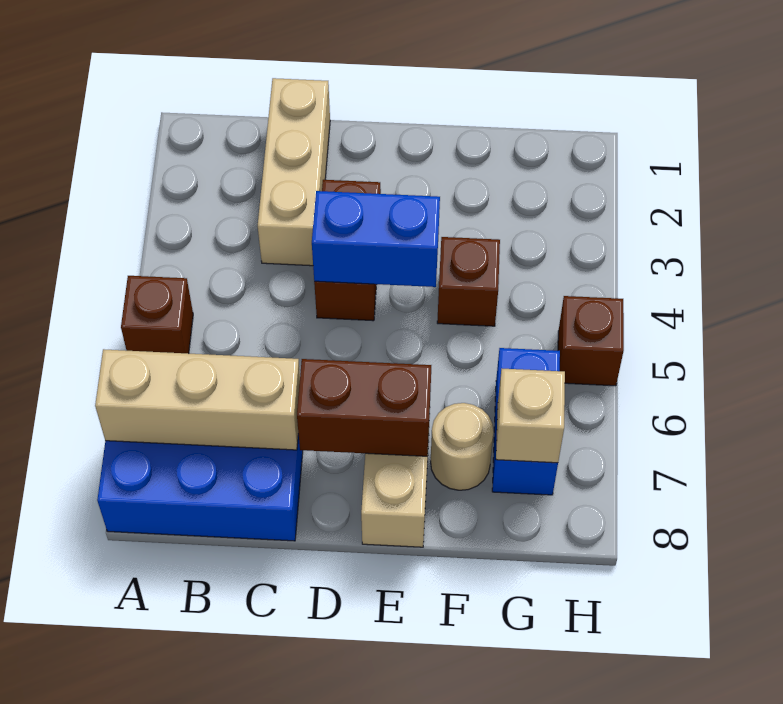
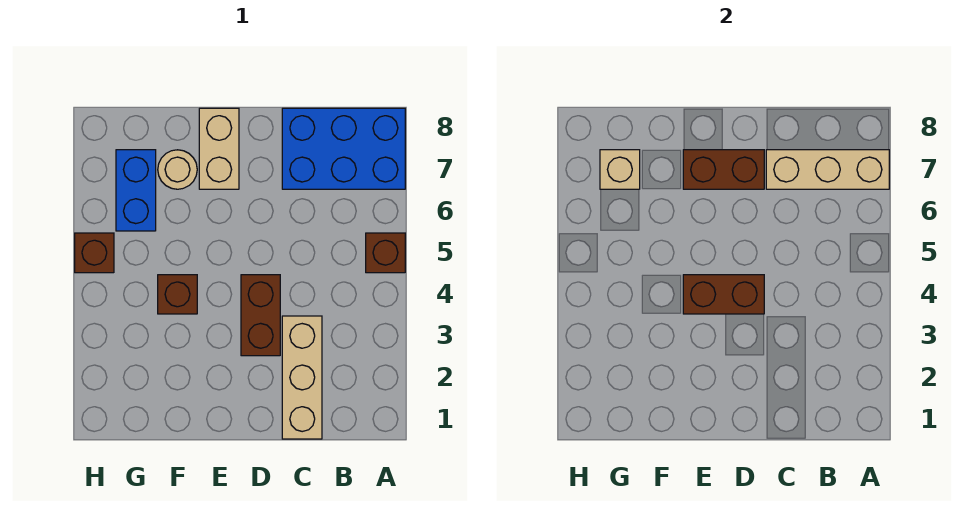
blue brick D4:E4 level 2 -> brown brick D4:E4 level 2

